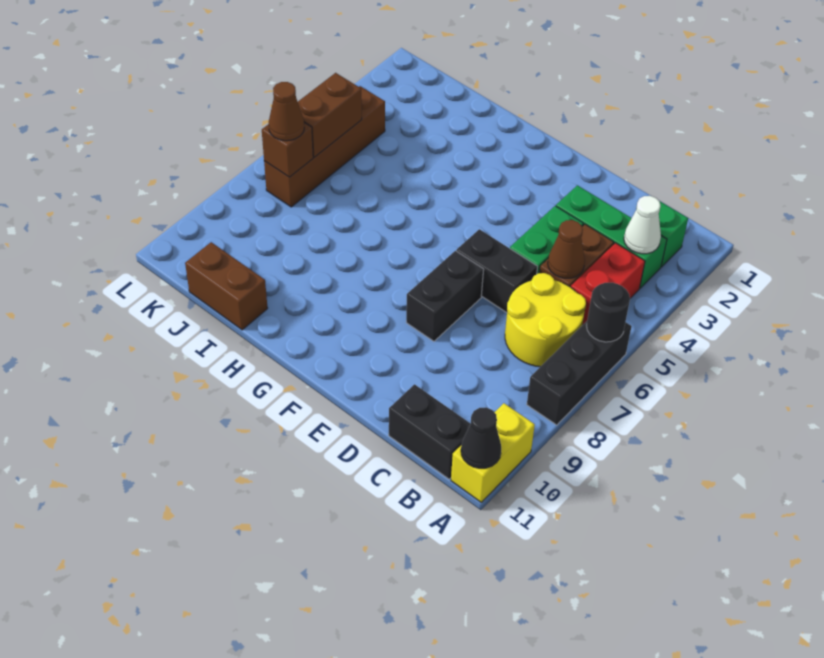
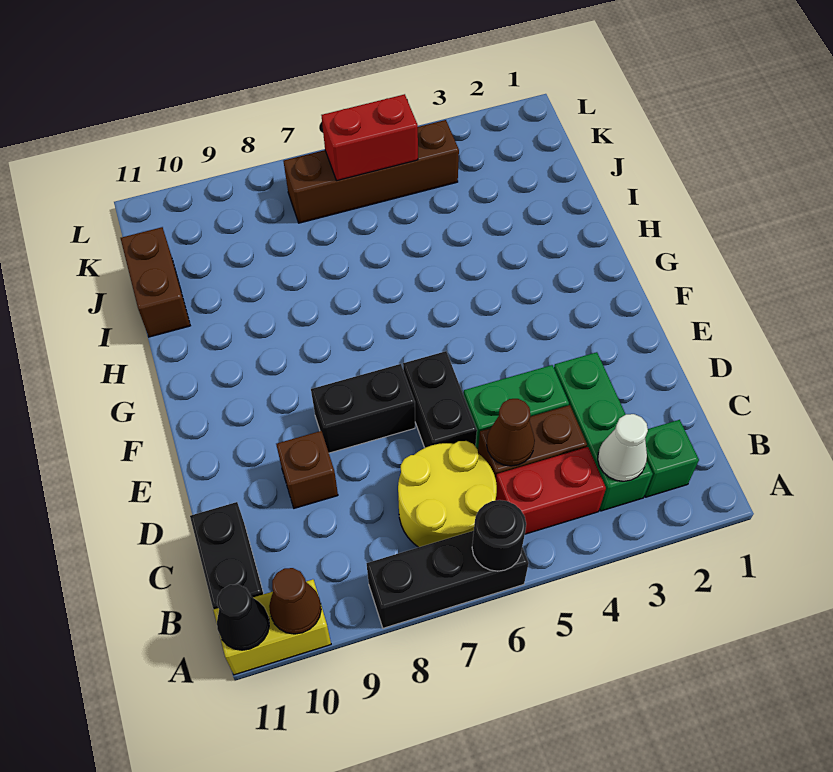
brown brick K5:K6 level 2 -> red brick K5:K6 level 2
brown brick K7 level 2 -> brown brick D9 level 1
brown cone K7 level 3 -> brown cone A10 level 2

